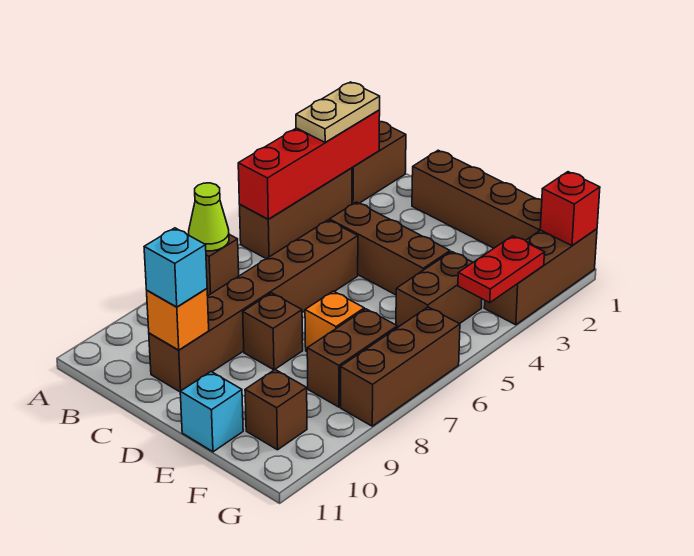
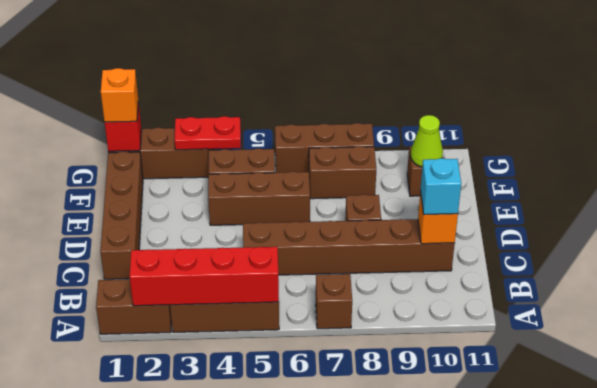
tan plate A2:A3 level 3 -> none
lime cone A7 level 2 -> lime cone F10 level 2
brown brick C4:E4 level 1 -> brown brick E4:E6 level 1
orange brick E7 level 1 -> orange brick G1 level 3
cyan brick E11 level 1 -> none

